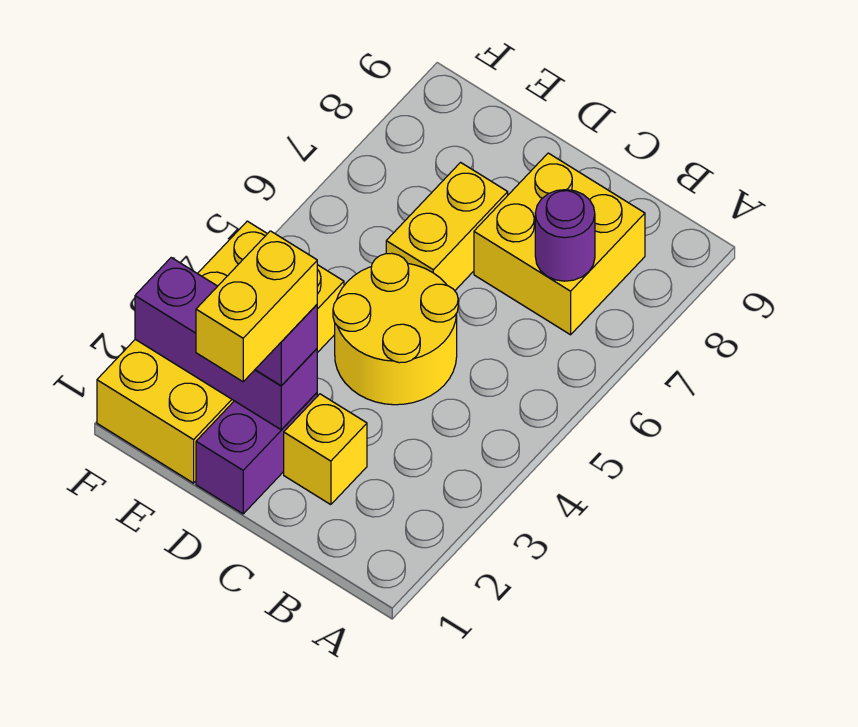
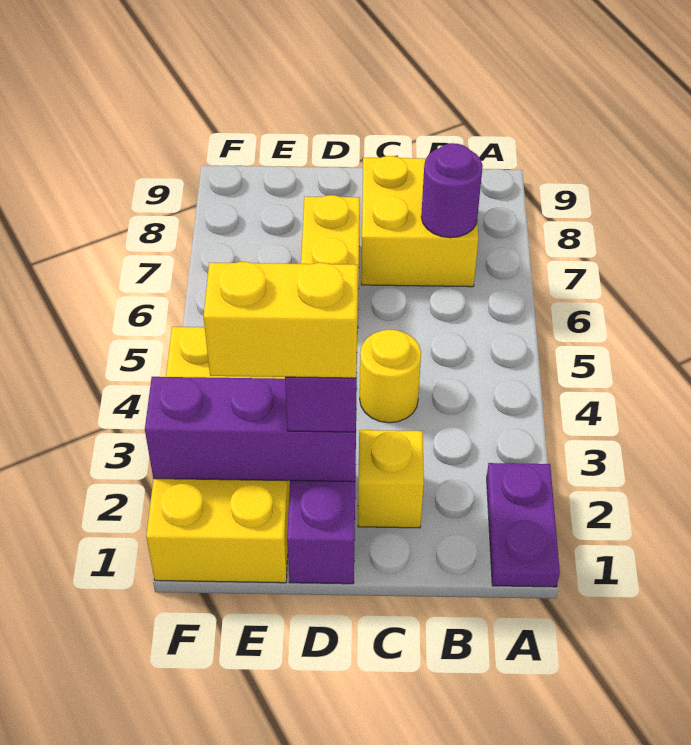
none -> purple plate A1:A2 level 1
yellow round brick C4:D5 level 1 -> yellow round brick C4 level 1
yellow brick D1:D2 level 4 -> yellow brick D2:E2 level 4

